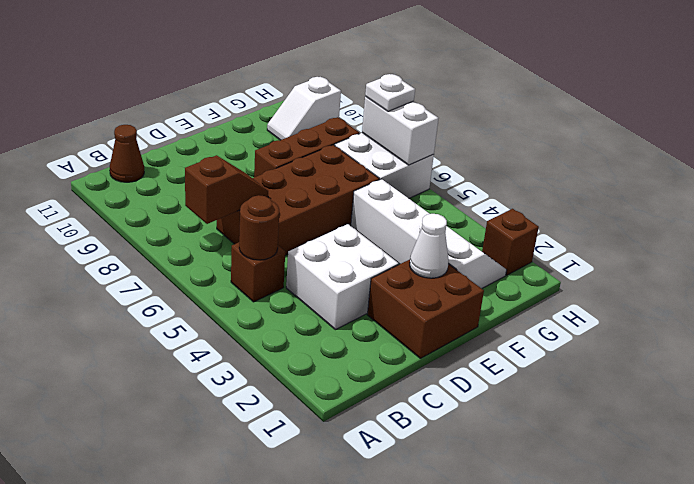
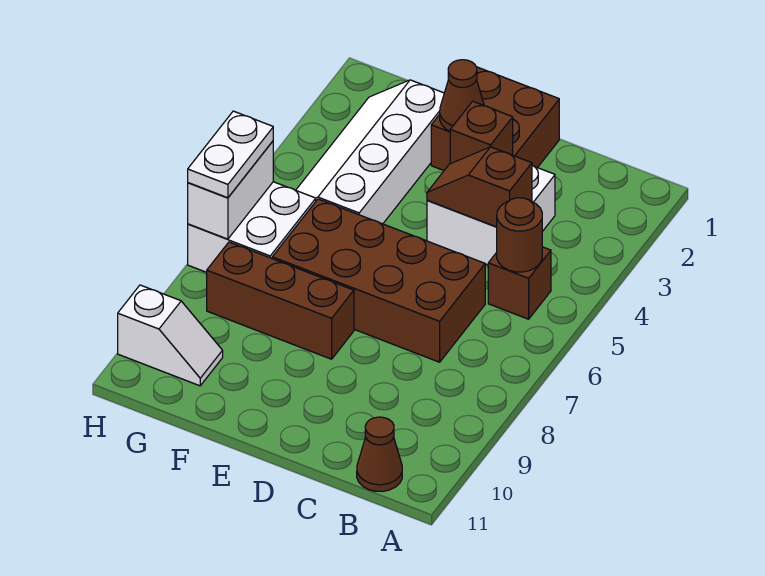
brown slope B7:C7 level 2 top B -> brown slope C4:D4 level 2 top C
white cone E2 level 2 -> brown cone E2 level 2
brown brick H2 level 1 -> brown brick D3 level 2
white plate H7 level 3 -> white plate H6:H7 level 3

